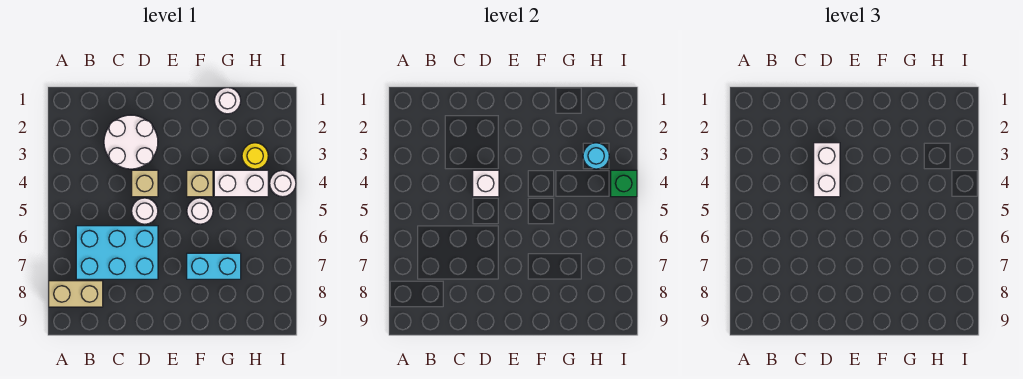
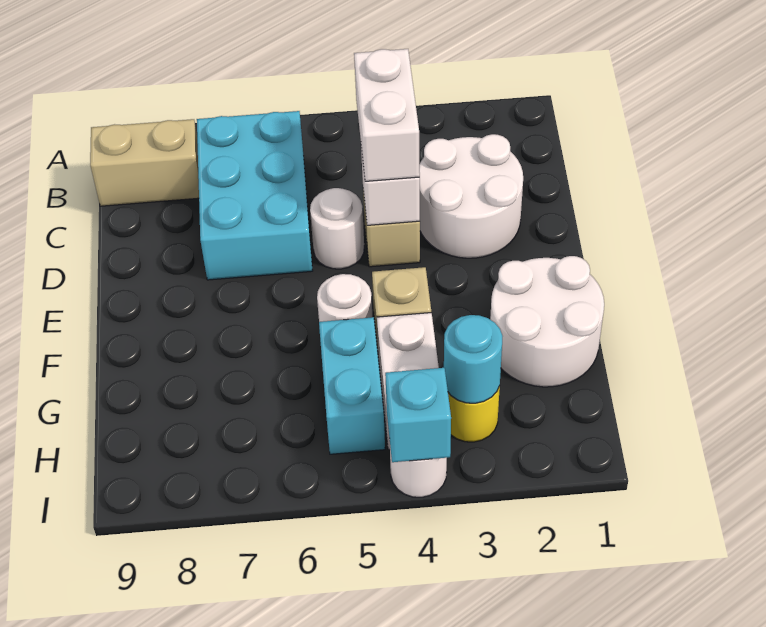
tan brick A8:B8 level 1 -> tan brick B8:B9 level 1
white brick D3:D4 level 3 -> white brick C4:D4 level 3
cyan brick F7:G7 level 1 -> cyan brick G5:H5 level 1
white round brick G1 level 1 -> white round brick F1:G2 level 1
green brick I4 level 2 -> cyan brick I4 level 2

